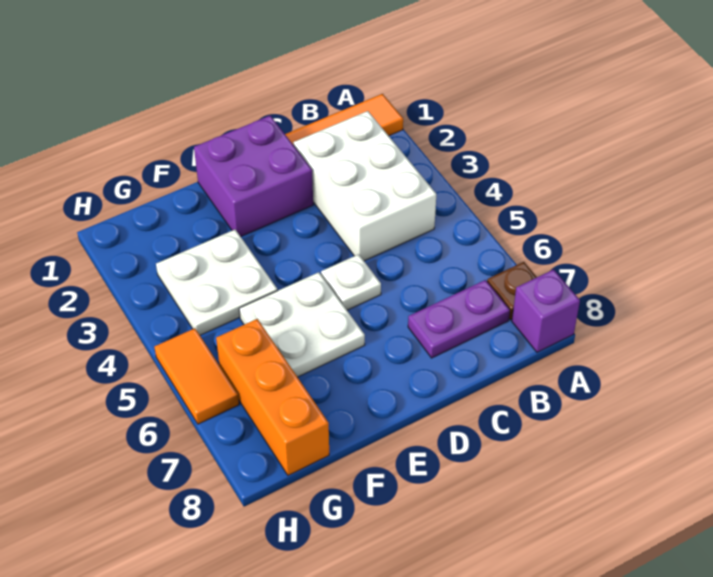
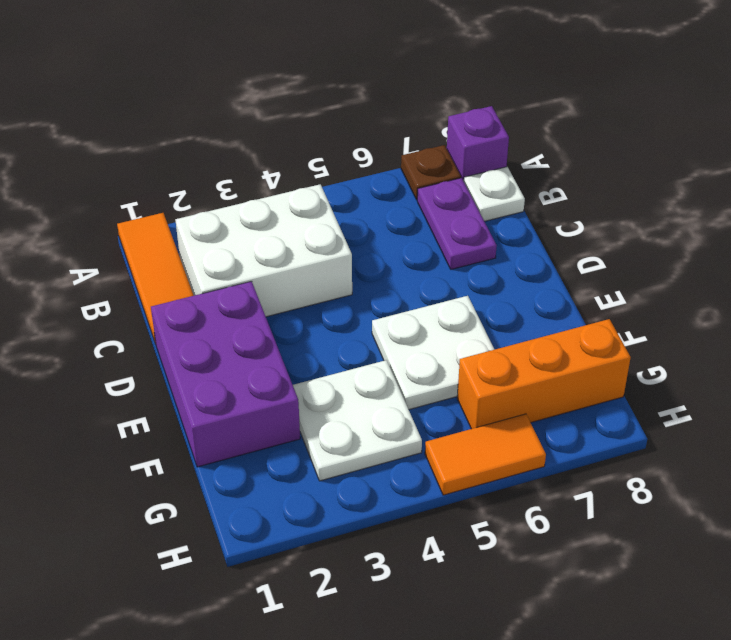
purple brick D1:E2 level 1 -> purple brick D1:F2 level 1
white plate D5 level 1 -> white plate B8 level 1

